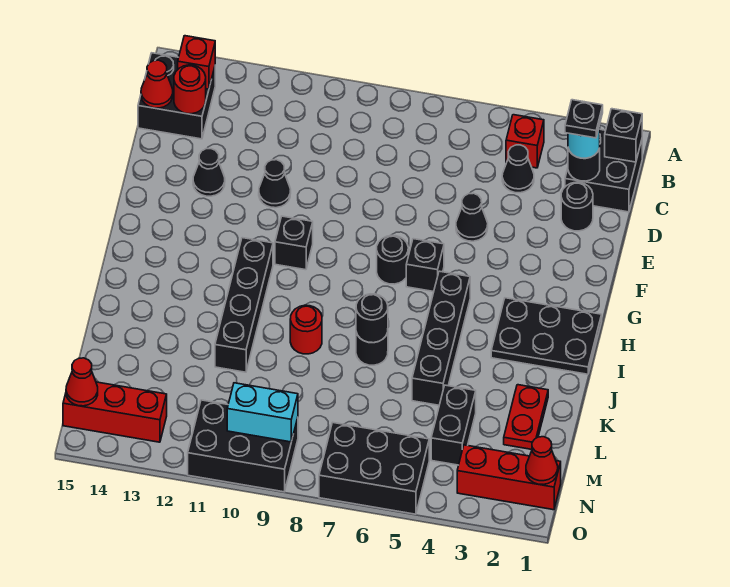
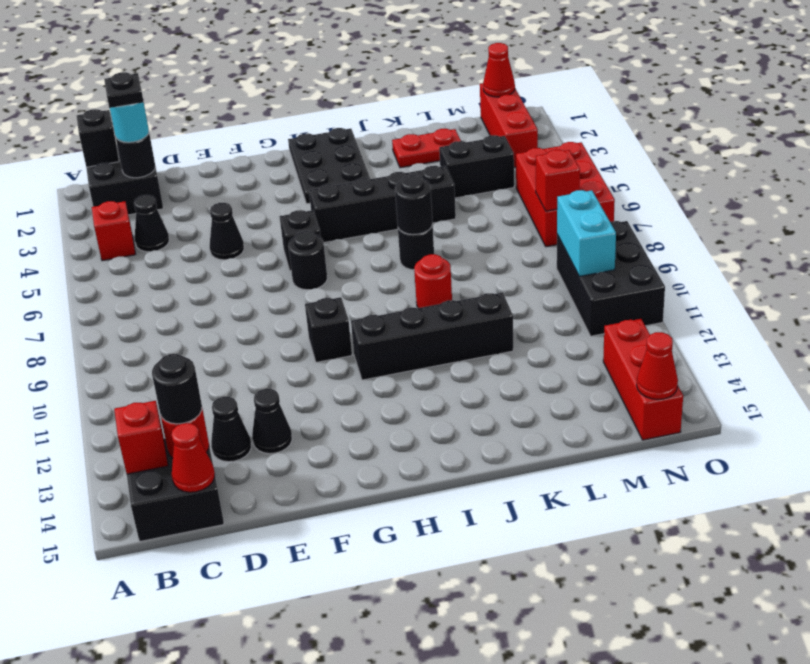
black round brick D2 level 1 -> black round brick C14 level 3
black cone E11 level 1 -> black cone D13 level 1
black brick N5:O7 level 1 -> red brick N5:O7 level 1
none -> red brick N7 level 2

